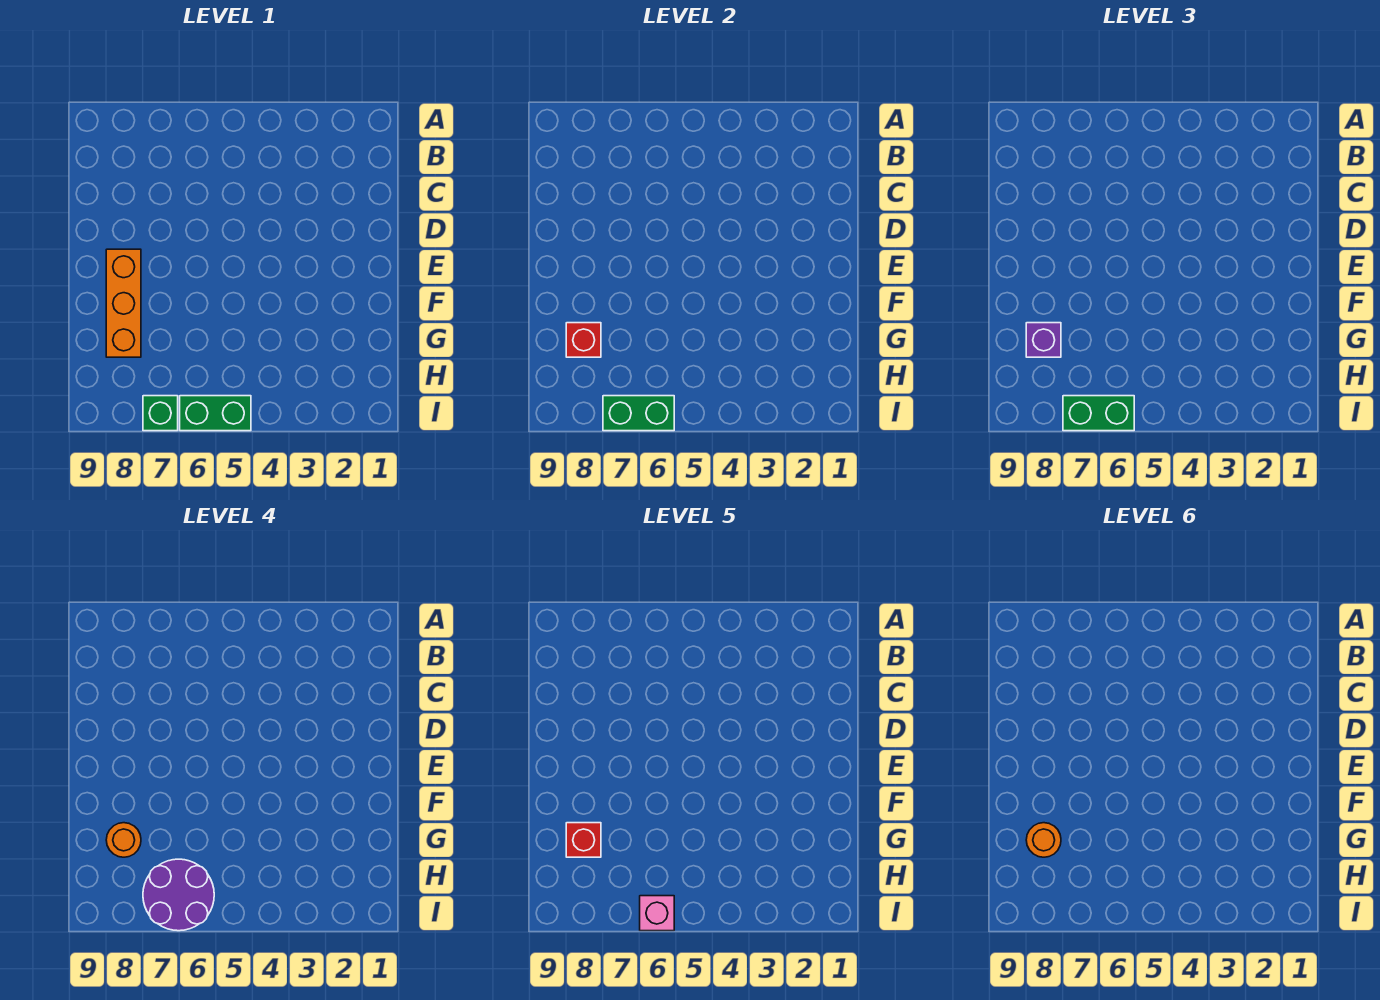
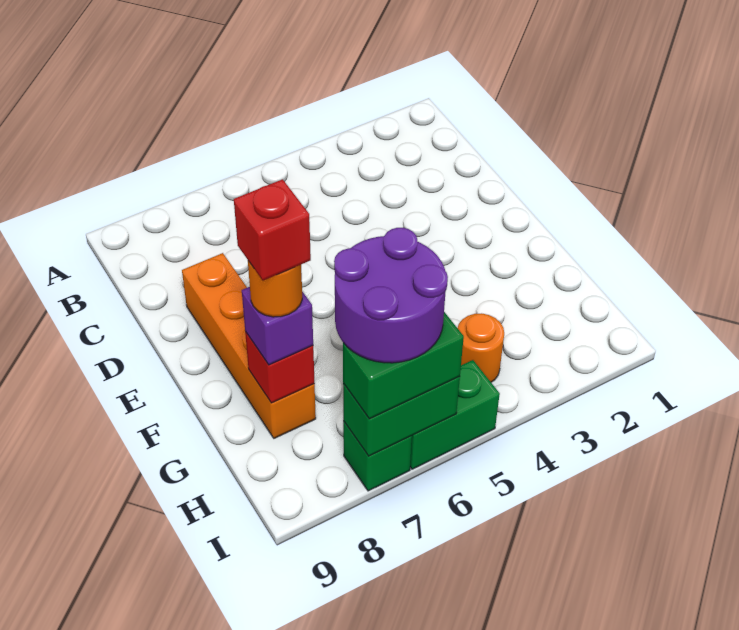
orange brick E8:G8 level 1 -> orange brick D8:G8 level 1
orange round brick G8 level 6 -> orange round brick H4 level 1
pink brick I6 level 5 -> none

